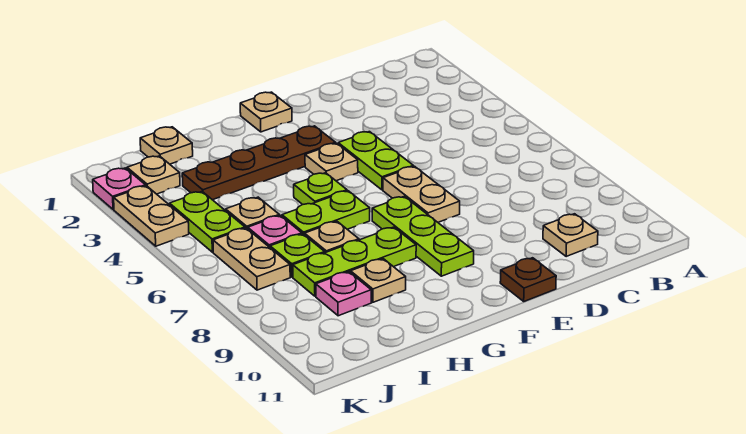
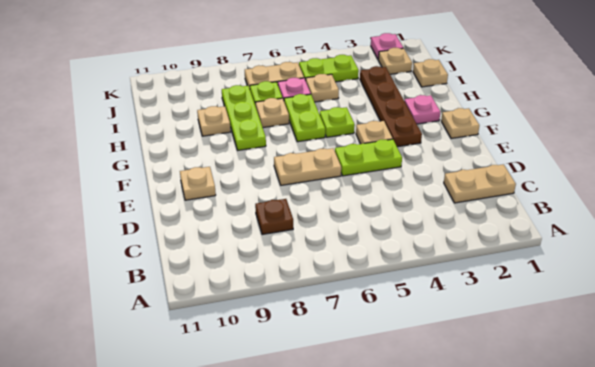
tan plate C10 level 1 -> tan plate E10 level 1
brown plate E11 level 1 -> brown plate C8 level 1
lime plate F7:F9 level 1 -> none
pink plate I9 level 1 -> pink plate G2 level 1
tan plate K3:K4 level 1 -> tan plate C1:C2 level 1

